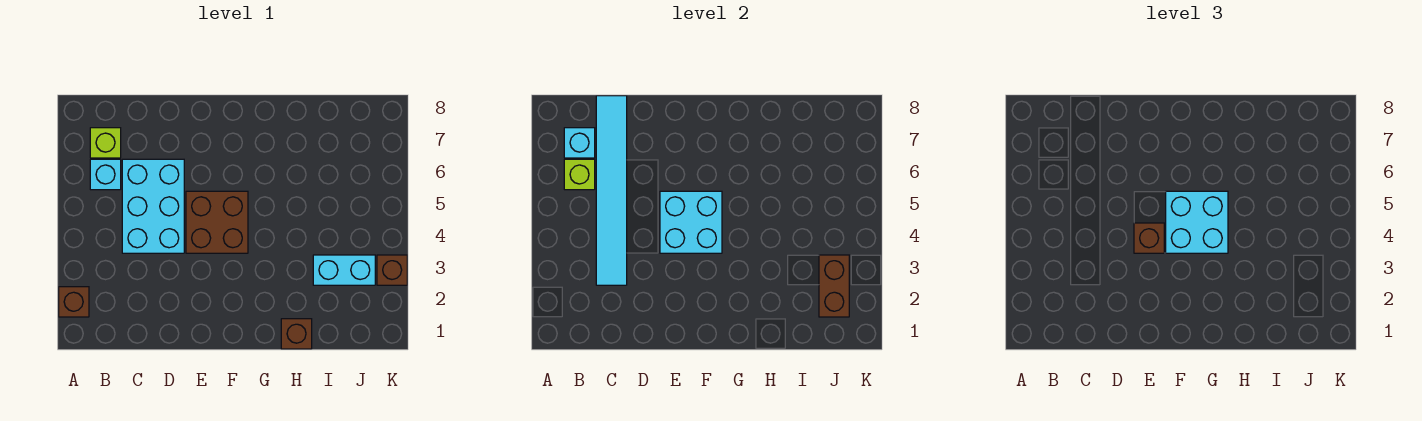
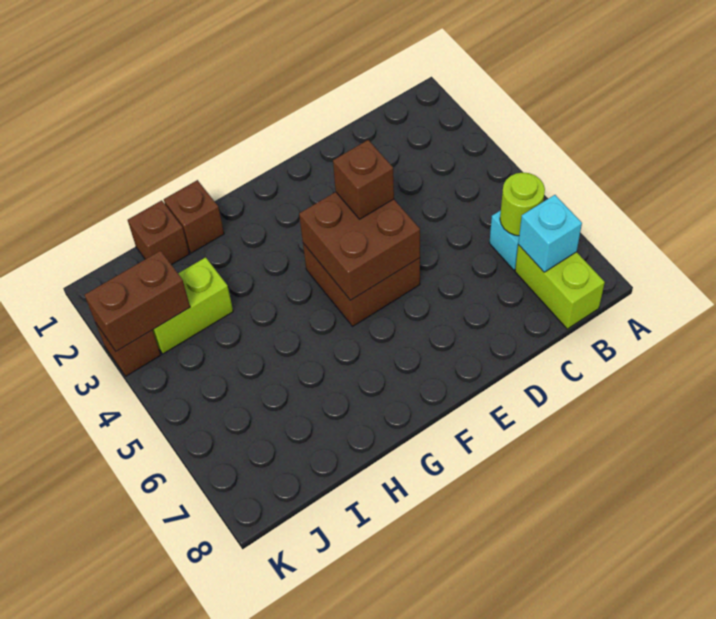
brown brick A2 level 1 -> brown brick I1 level 1
lime brick B6 level 2 -> lime round brick B6 level 2
lime brick B7 level 1 -> lime brick B7:B8 level 1
cyan tile C3:C8 level 2 -> none
cyan brick C4:D6 level 1 -> none
cyan brick E4:F5 level 2 -> brown brick E4:F5 level 2
cyan brick F4:G5 level 3 -> none
cyan brick I3:J3 level 1 -> lime brick I3:J3 level 1
brown brick J2:J3 level 2 -> brown brick J3:K3 level 2

